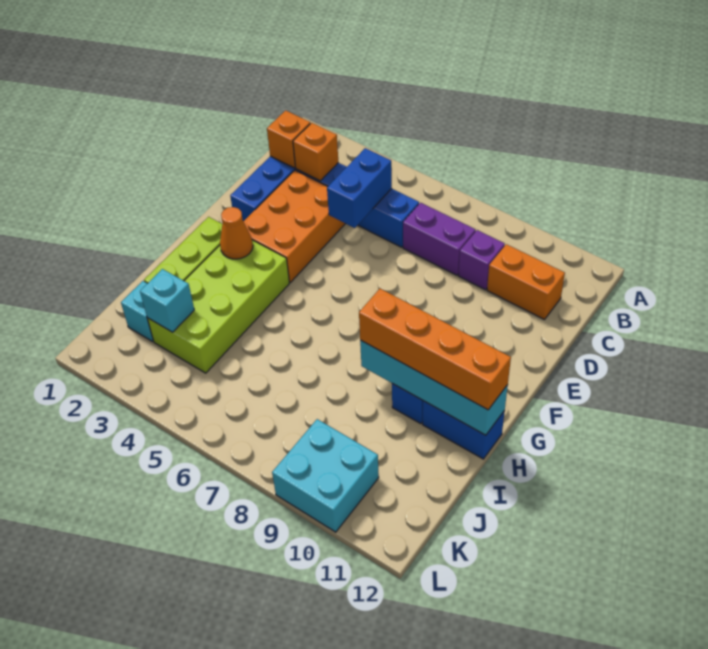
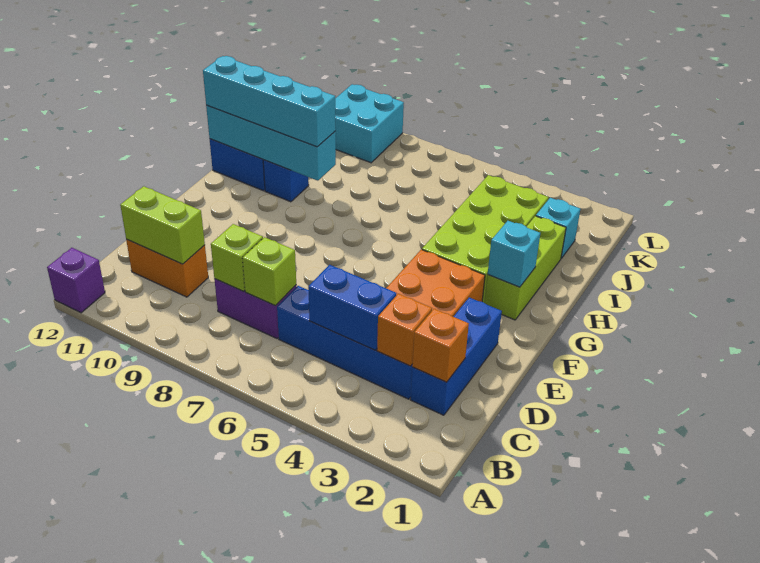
blue brick C5:D5 level 2 -> blue brick C4:C5 level 2
none -> lime brick C7 level 2
none -> lime brick C8 level 2
purple brick C9 level 1 -> purple brick A12 level 1
none -> lime brick C10:C11 level 2
orange cone G3 level 2 -> none
orange brick H9:H12 level 3 -> cyan brick H9:H12 level 3
cyan brick J3 level 2 -> cyan brick G2 level 2

